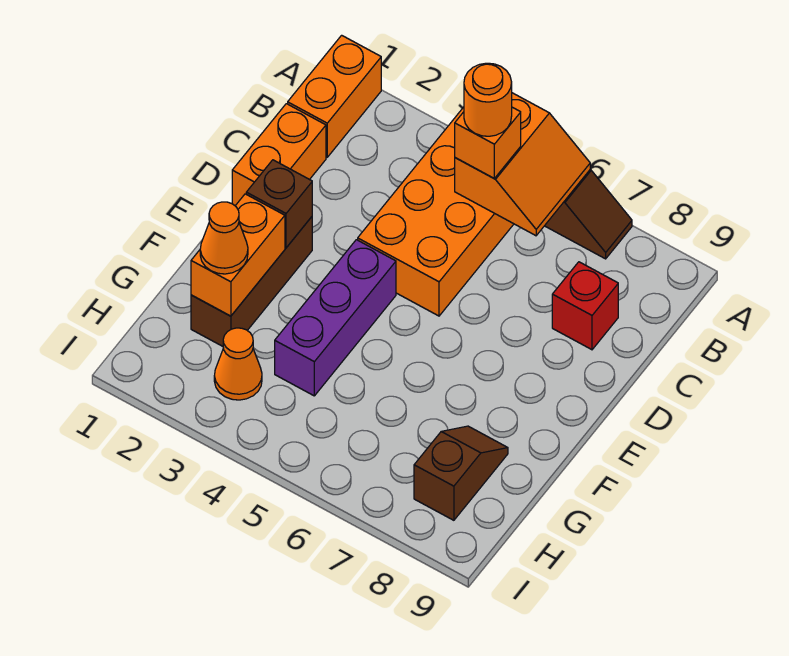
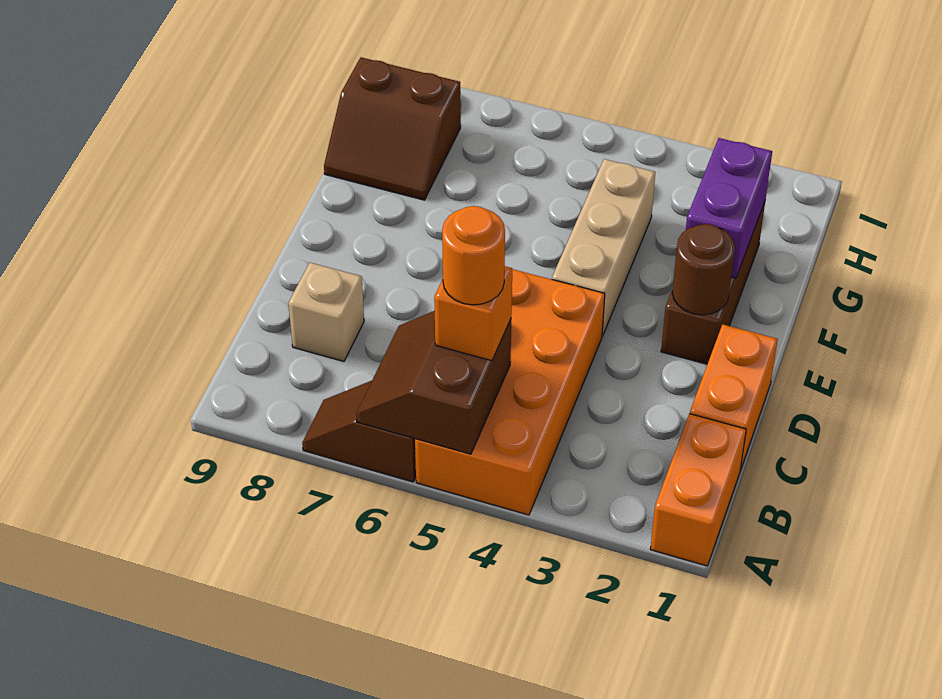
orange slope A5:B6 level 2 top 5 -> brown slope A5:B6 level 2 top 5
red brick C8 level 1 -> tan brick C8 level 1
brown brick E2 level 2 -> brown round brick E2 level 2
purple brick E4:G4 level 1 -> tan brick E4:G4 level 1
orange brick F2:G2 level 2 -> purple brick F2:G2 level 2
orange cone G2 level 3 -> none
brown slope G8:H8 level 1 top H -> brown slope G8:H9 level 1 top H
orange cone H3 level 1 -> none

